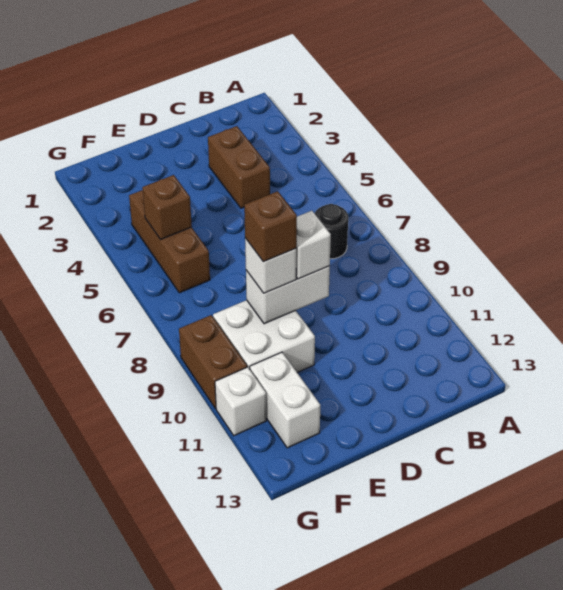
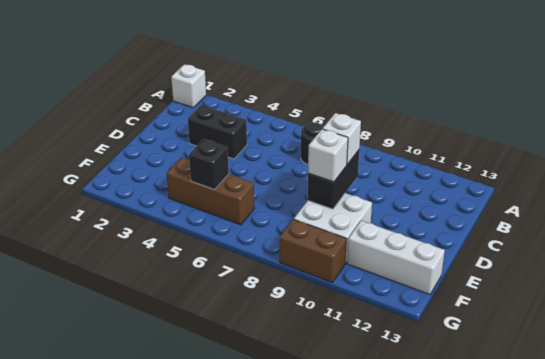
brown brick C3:C4 level 1 -> black brick C3:C4 level 1
white brick D9:E9 level 2 -> black brick D9:E9 level 2
brown brick E9 level 4 -> none
brown brick F5 level 2 -> black brick F5 level 2
white brick F11:F12 level 1 -> white brick F11:F13 level 1
white brick G11 level 1 -> white brick A1 level 1

